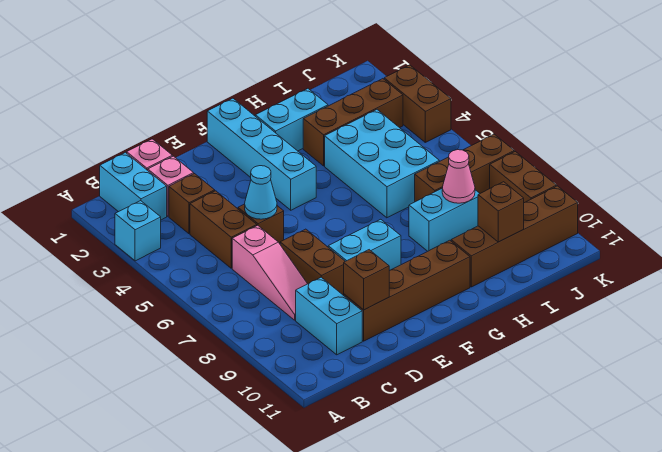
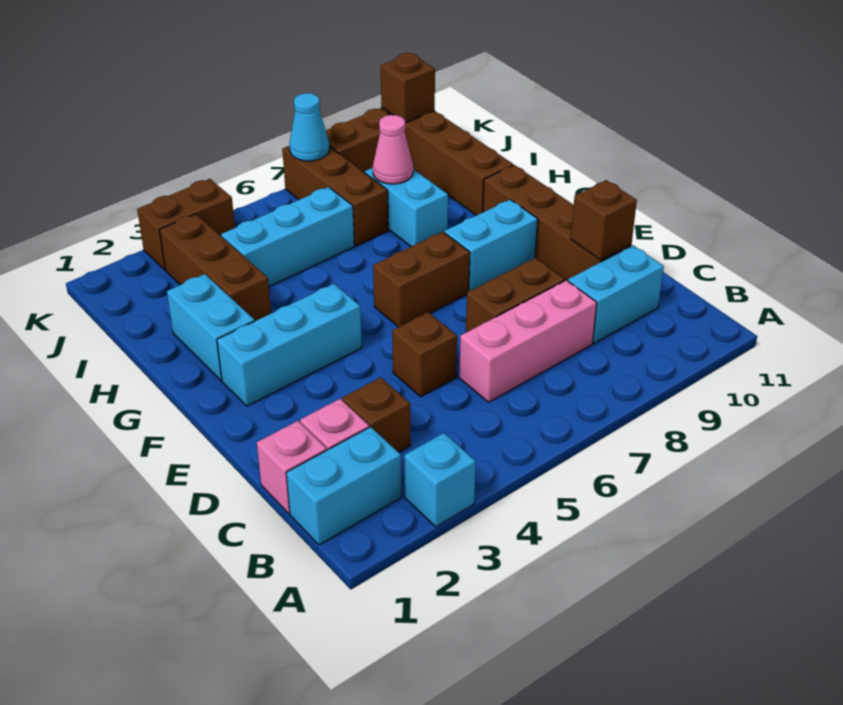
brown brick C4:C5 level 1 -> brown brick F6:F7 level 1
pink slope C6:C8 level 1 top 6 -> pink brick C6:C8 level 1
cyan cone D5 level 2 -> cyan cone K7 level 2
cyan brick E8:F8 level 1 -> cyan brick F8:F9 level 1
cyan brick F1:F4 level 1 -> cyan brick F2:F4 level 1
cyan brick H4:I6 level 1 -> cyan brick I4:I6 level 1
brown brick I10 level 2 -> brown brick K10 level 2

